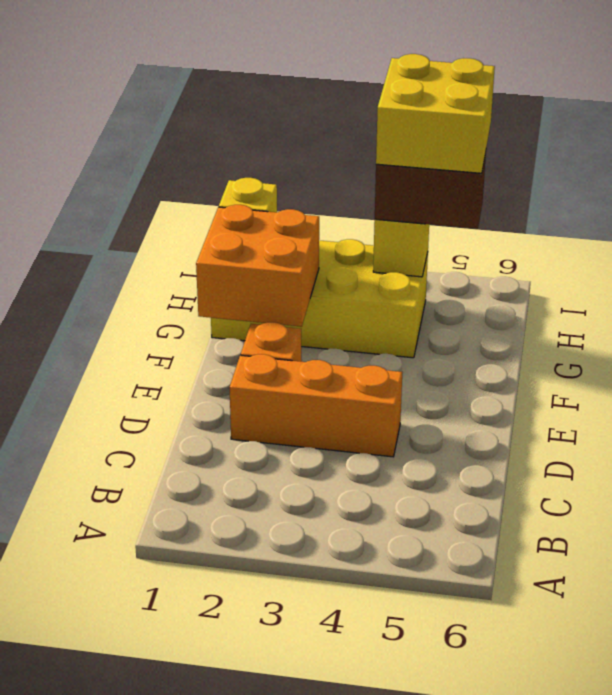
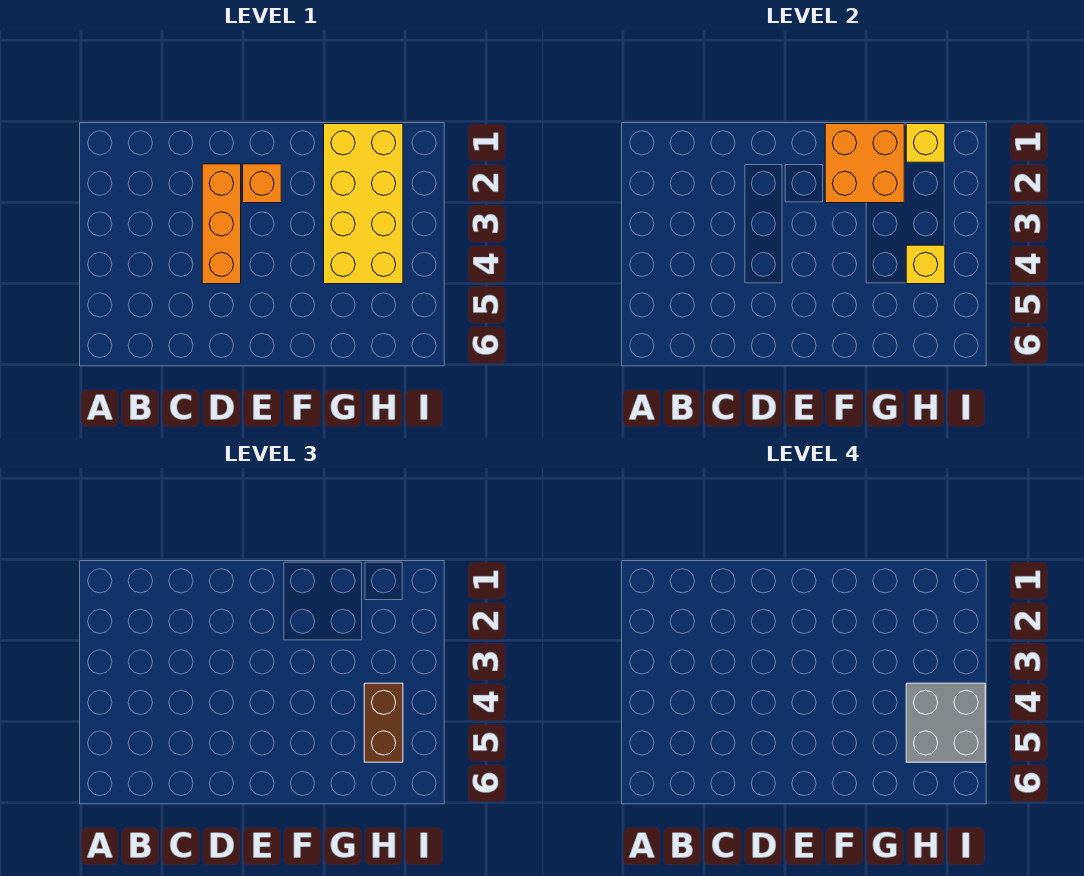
yellow brick H4:I5 level 4 -> grey brick H4:I5 level 4

